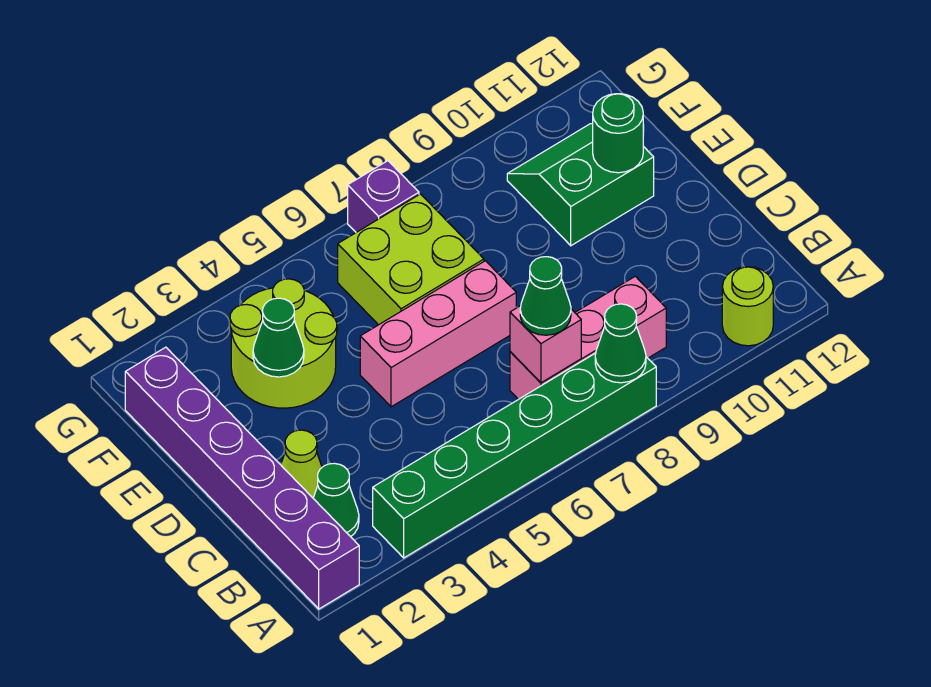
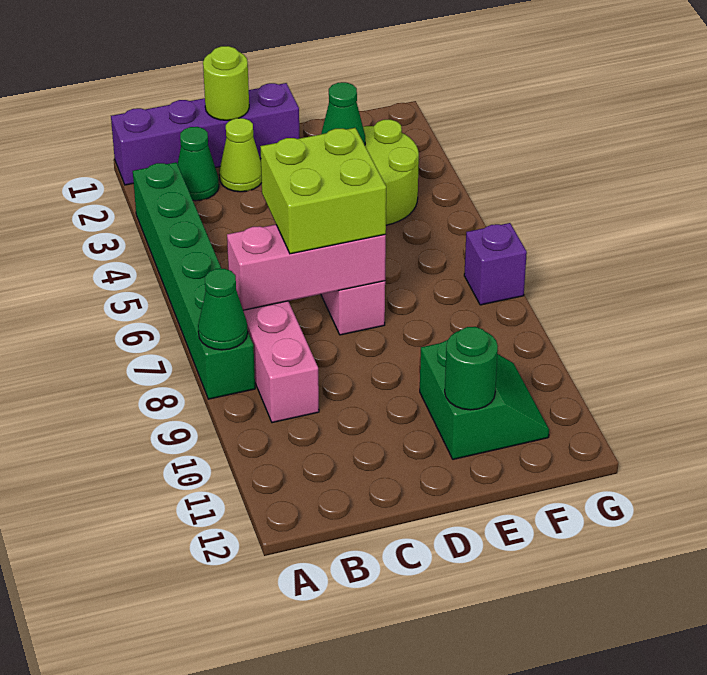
purple brick A1:F1 level 1 -> purple brick A1:D1 level 1
lime round brick A11 level 1 -> lime round brick C1 level 2
pink brick B7 level 2 -> pink brick B7:D7 level 2
green cone B7 level 3 -> none
lime brick E6:F7 level 1 -> lime brick C6:D7 level 3

